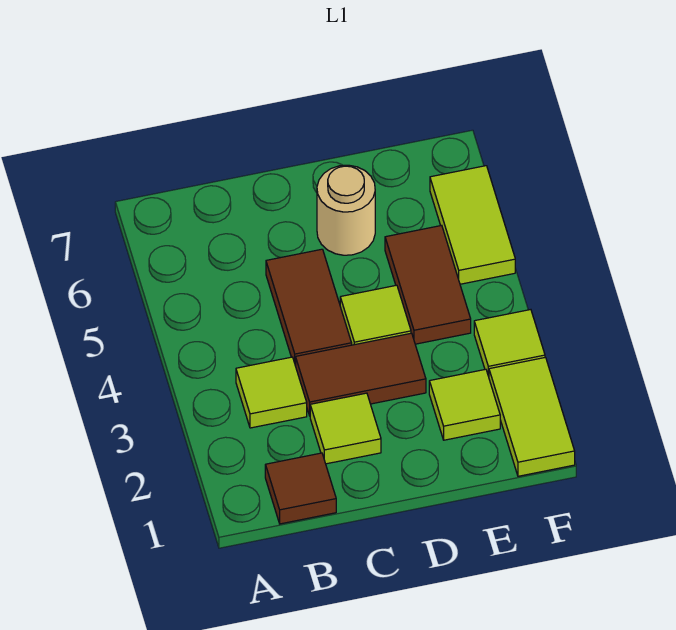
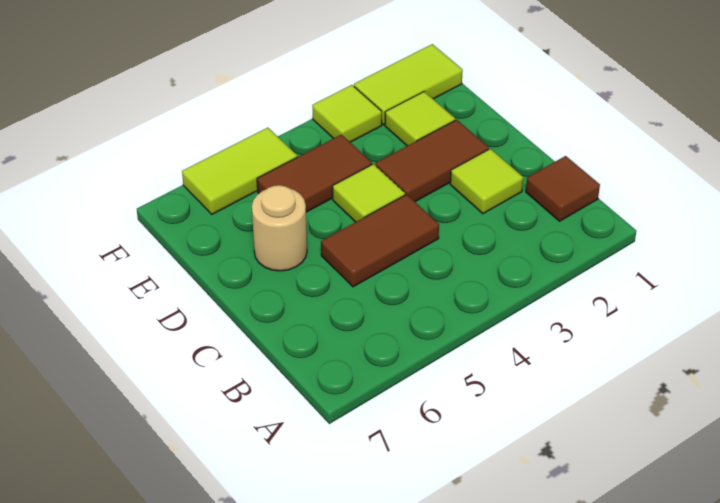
lime tile B3 level 1 -> none
brown tile C3:D3 level 1 -> brown tile D2:D3 level 1

